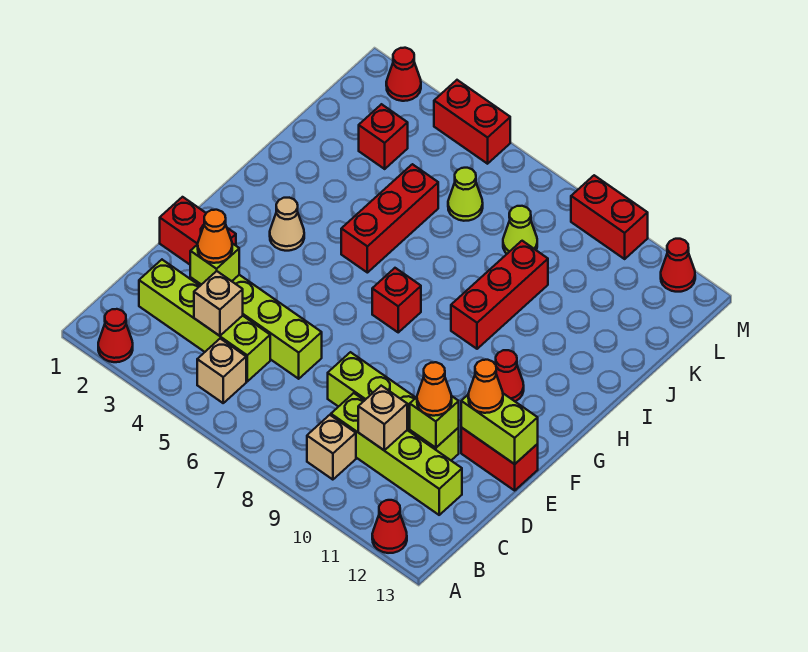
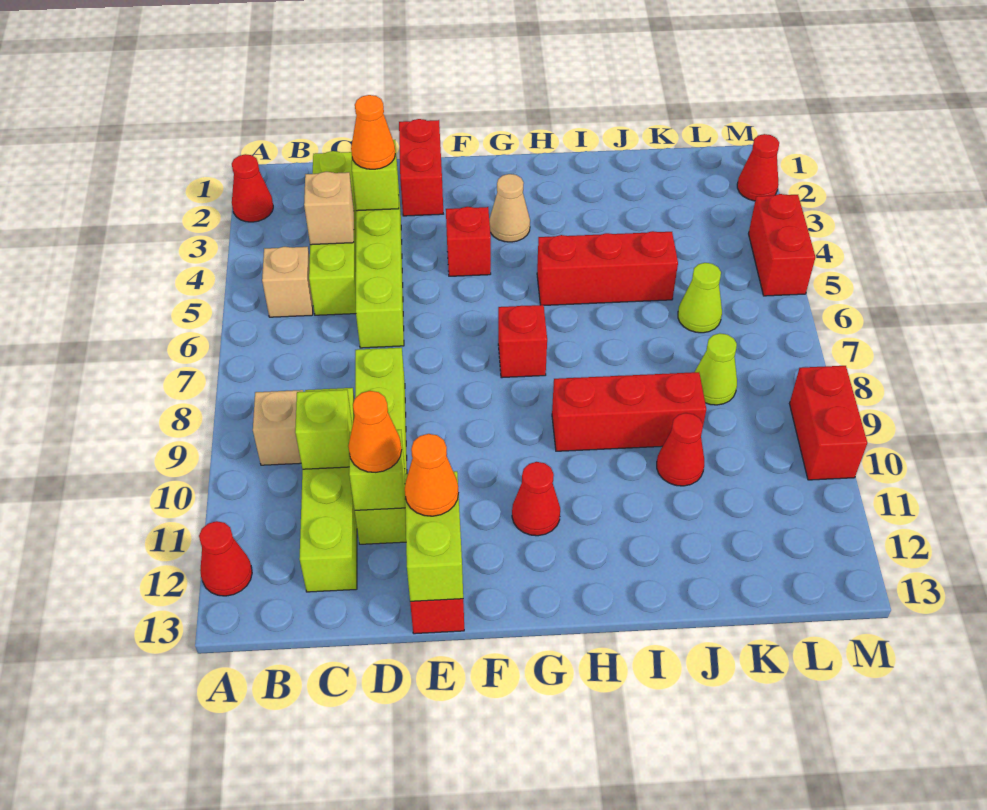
tan brick C10 level 2 -> lime brick C10 level 2
red brick K3 level 1 -> red brick F4 level 1
red cone M12 level 1 -> red cone J10 level 1

